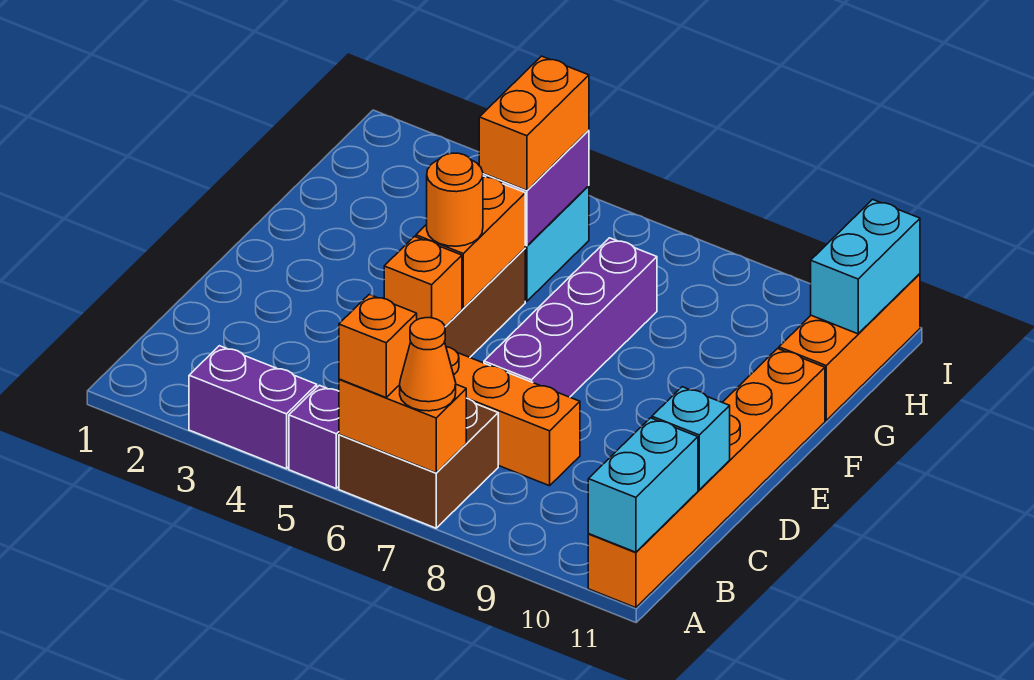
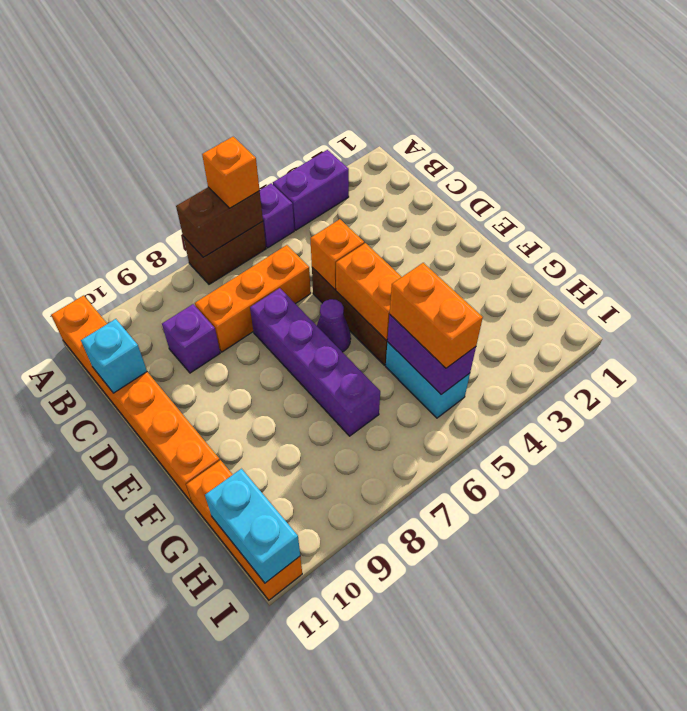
brown brick A6:B7 level 1 -> brown brick A6:A7 level 1
orange brick A6:A7 level 2 -> brown brick A6:A7 level 2
orange cone A7 level 3 -> none
cyan brick A11:B11 level 2 -> none
none -> purple brick C9 level 1
orange round brick E5 level 3 -> none
none -> purple cone E6 level 1

